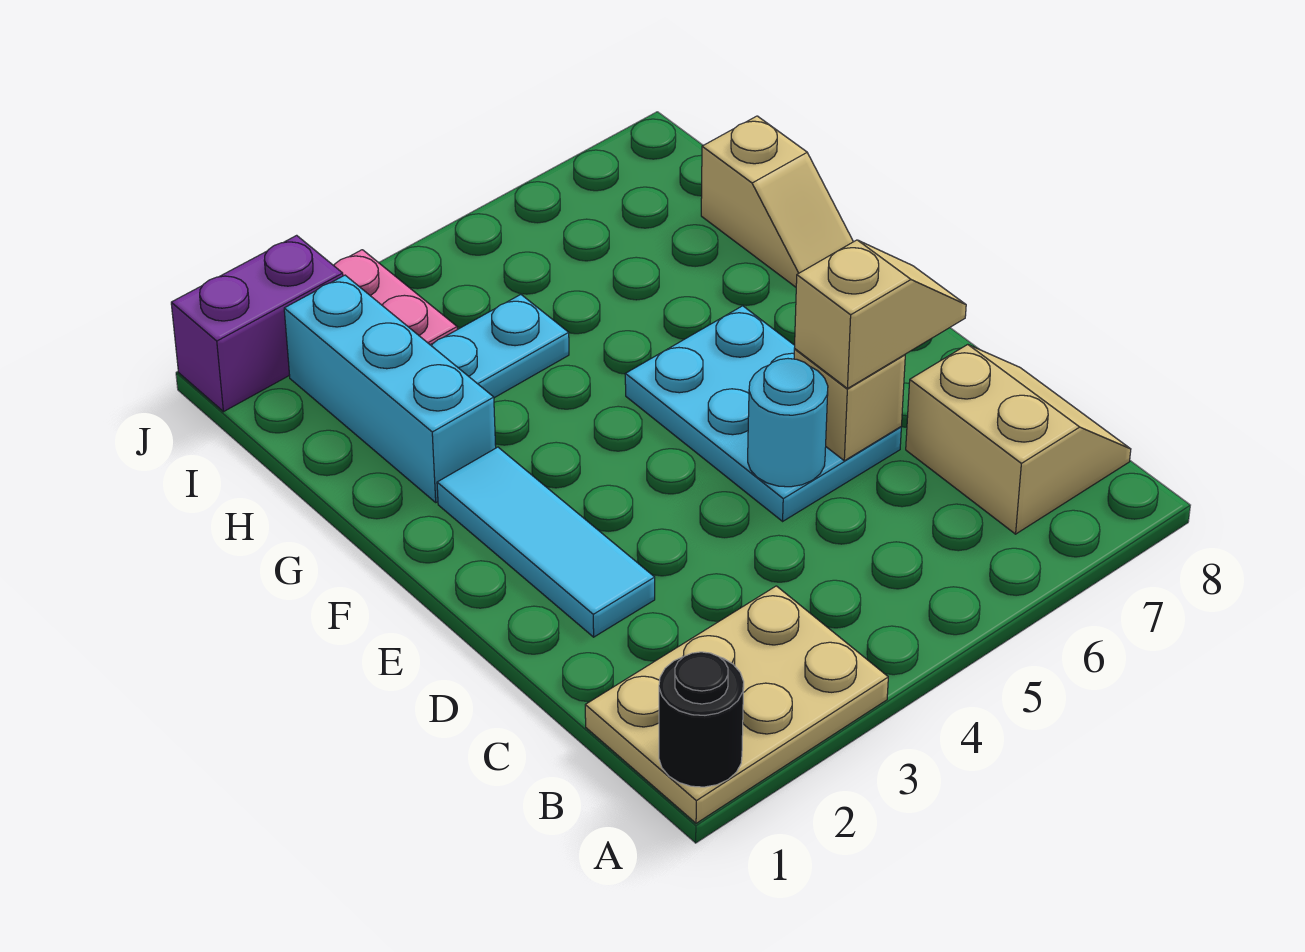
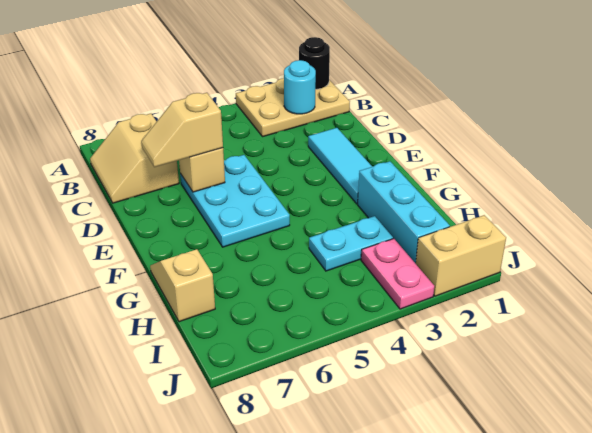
cyan round brick D5 level 2 -> cyan round brick B2 level 2
purple brick J1:J2 level 1 -> tan brick J1:J2 level 1

